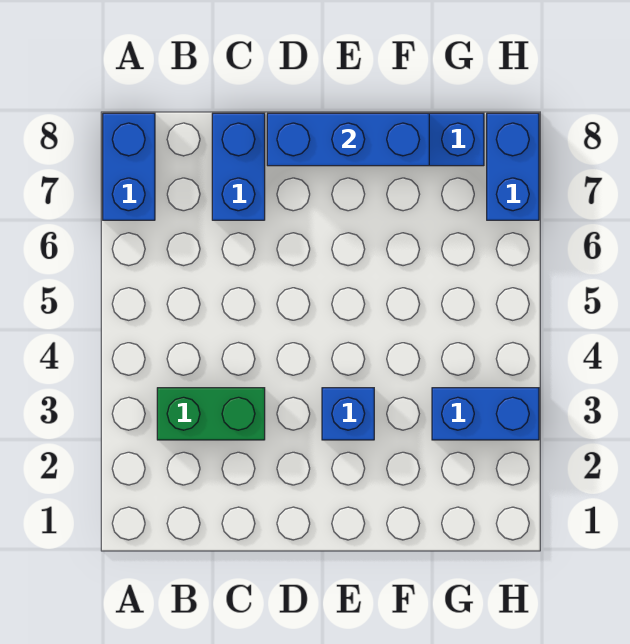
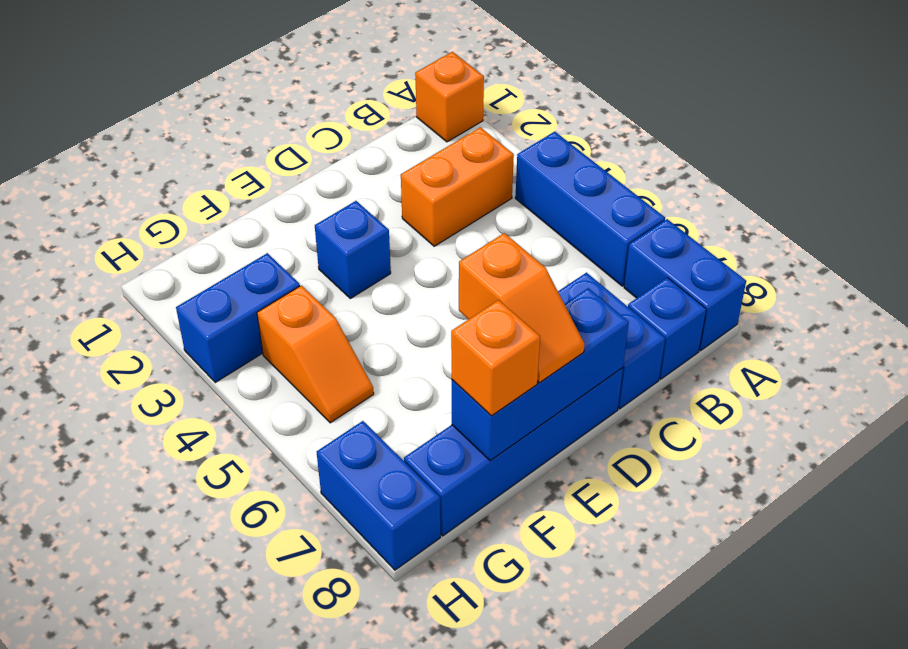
none -> orange brick A1 level 1
none -> blue brick A4:A6 level 1
green brick B3:C3 level 1 -> orange brick B3:C3 level 1
none -> blue brick B8 level 1
none -> orange slope E7:E8 level 3 top 7
none -> orange brick F8 level 3
none -> orange slope G4:G5 level 1 top 4

